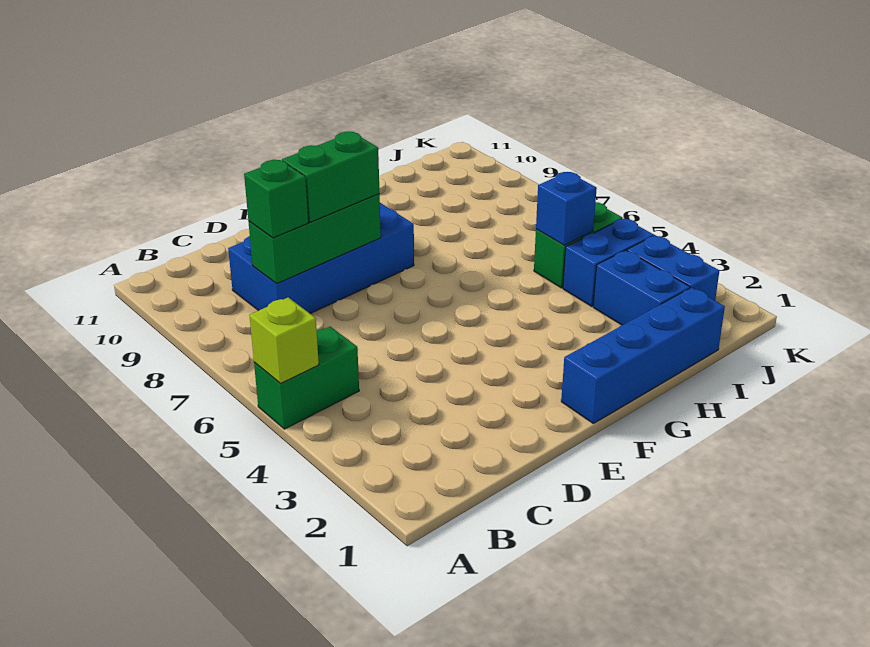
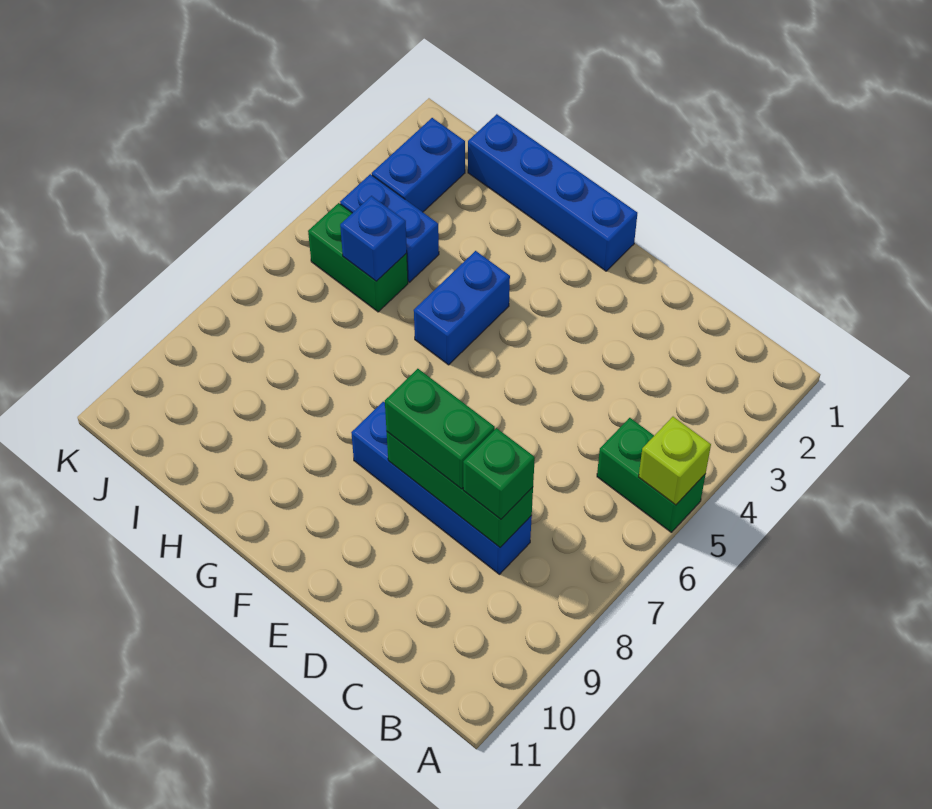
blue brick C8:F9 level 1 -> blue brick C8:F8 level 1
blue brick I2:I3 level 1 -> blue brick G4:G5 level 1

